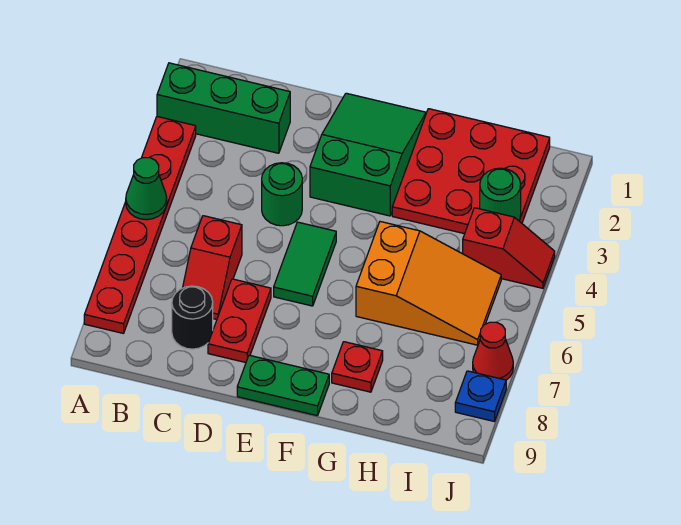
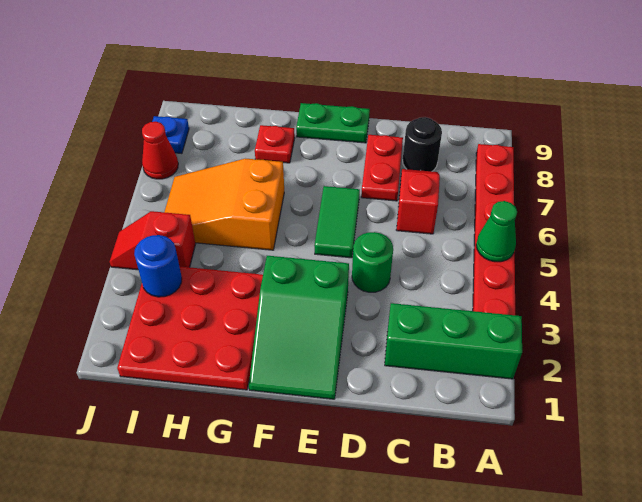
green round brick I3 level 2 -> blue round brick I3 level 2

